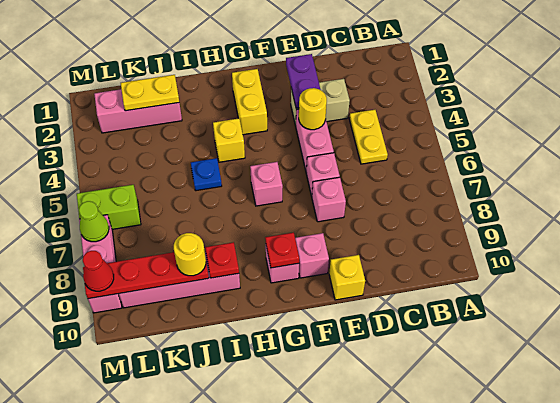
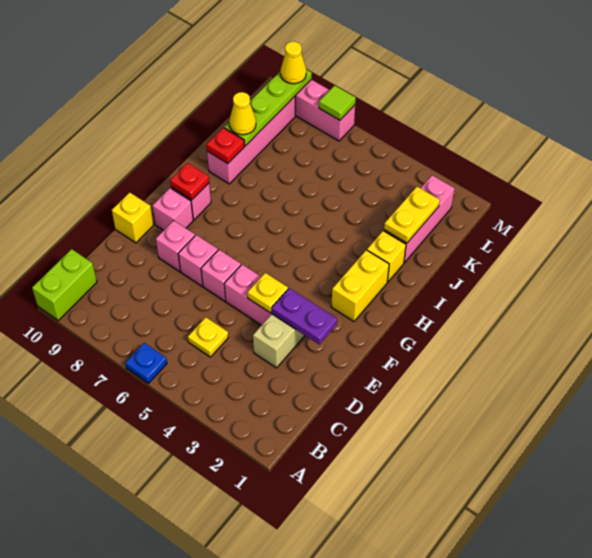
yellow plate C4:C5 level 1 -> yellow plate C5 level 1
yellow round brick E4 level 2 -> yellow plate E4 level 2
yellow brick G2:G3 level 1 -> yellow brick G2:H2 level 1
pink brick G6 level 1 -> pink brick E8 level 1
yellow brick H4 level 1 -> yellow brick I2 level 1
blue plate I5 level 1 -> blue plate A6 level 1
red plate J9:M9 level 2 -> lime plate J9:M9 level 2
yellow round brick J9 level 3 -> yellow cone J9 level 3
lime brick L6:M6 level 1 -> lime brick A10:B10 level 1
lime cone M7 level 2 -> lime tile M7 level 2
red cone M9 level 3 -> yellow cone M9 level 3

